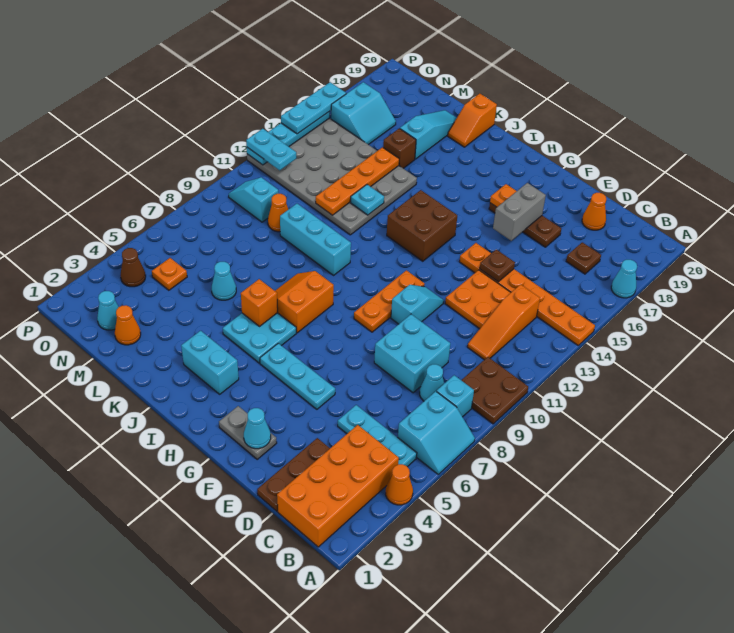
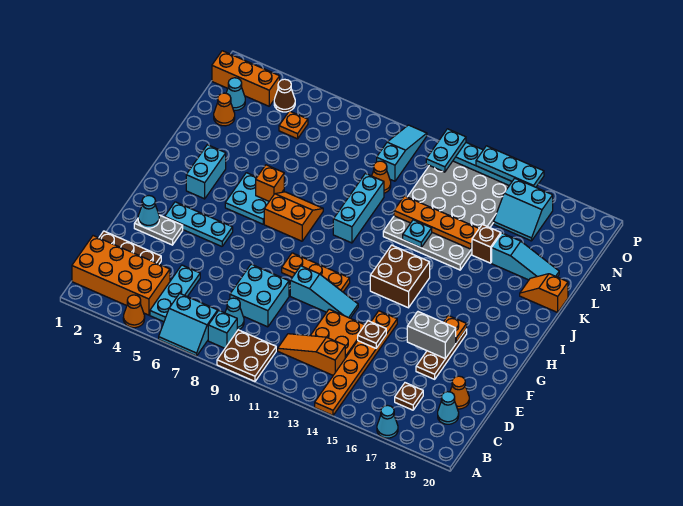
grey plate F2:G2 level 1 -> grey plate F2:F3 level 1
cyan plate F5:H5 level 1 -> cyan plate G3:G5 level 1
cyan slope F10:F11 level 1 top 10 -> cyan slope F10:F12 level 1 top 10
cyan cone L6 level 1 -> cyan cone C19 level 1
cyan slope N10:O10 level 1 top N -> cyan slope N10:P10 level 1 top N
none -> orange brick O1:O3 level 1

